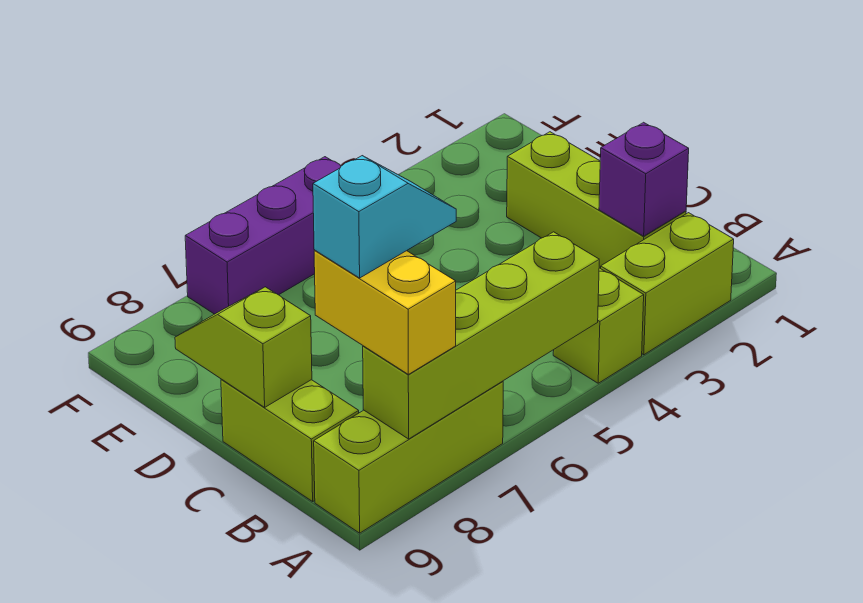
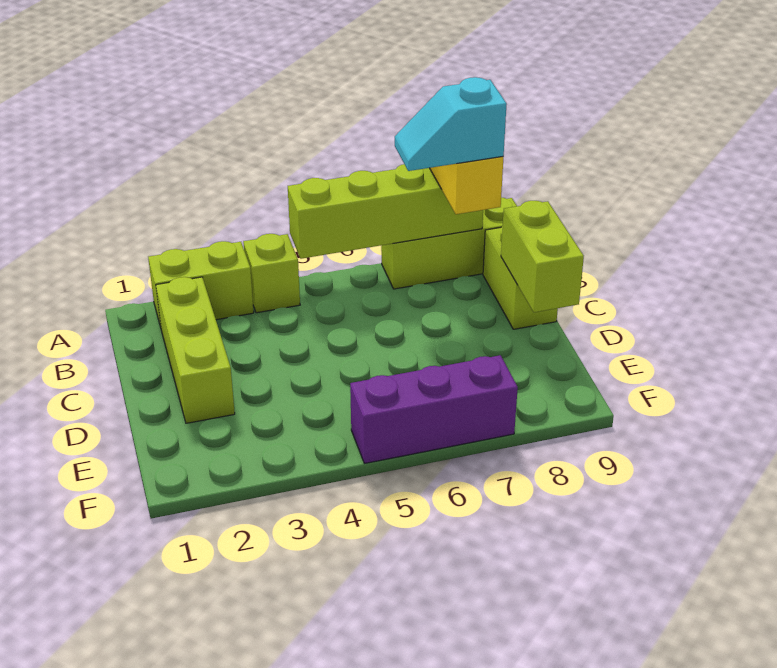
purple brick B2 level 2 -> none
lime slope C9:D9 level 2 top C -> lime brick C9:D9 level 2

